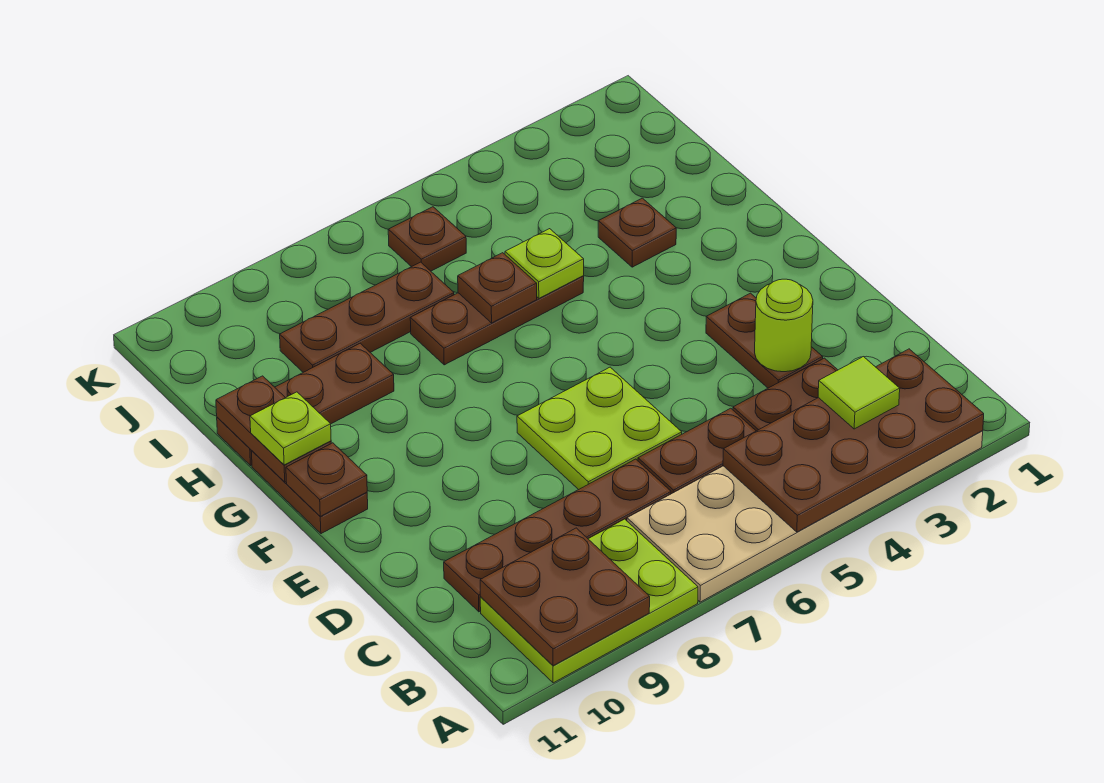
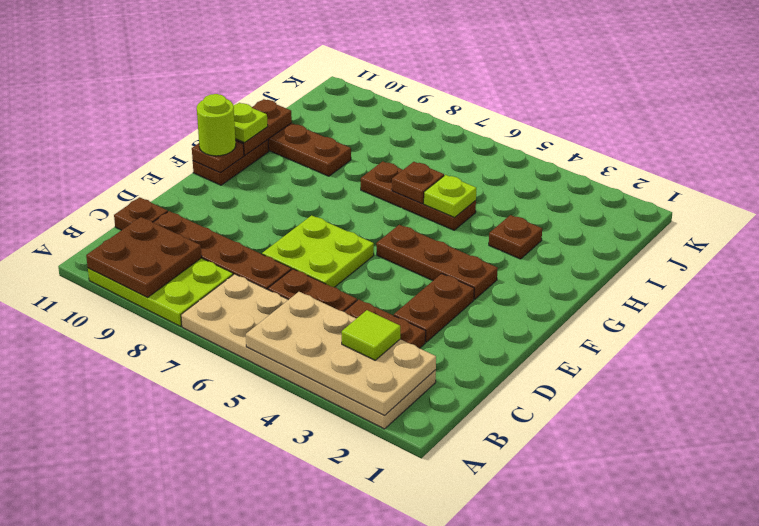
brown plate A2:B5 level 2 -> tan plate A2:B5 level 2
lime round brick D3 level 2 -> lime round brick F11 level 3
brown plate I7:I9 level 1 -> brown plate F3:F5 level 1
brown plate J6 level 1 -> brown plate C11 level 1

